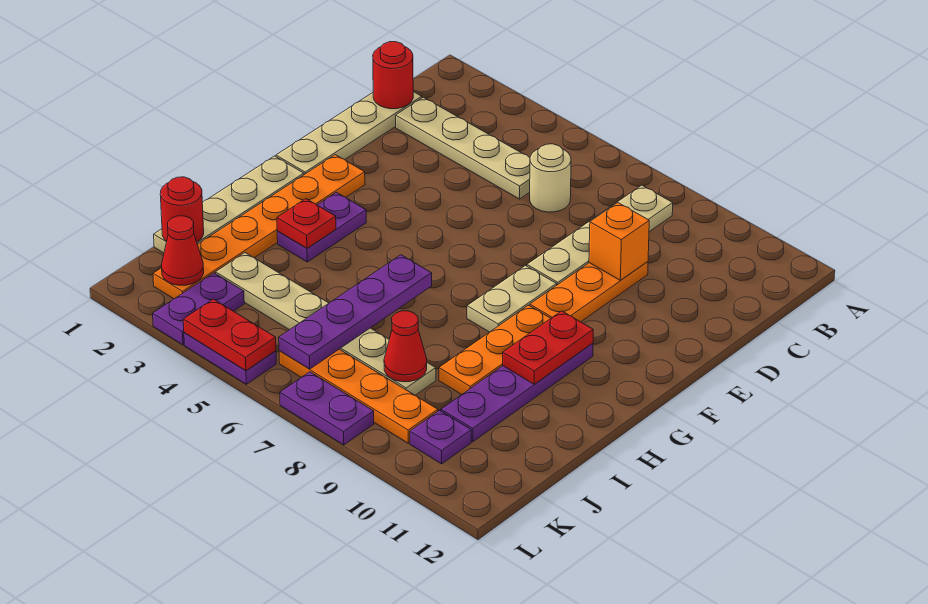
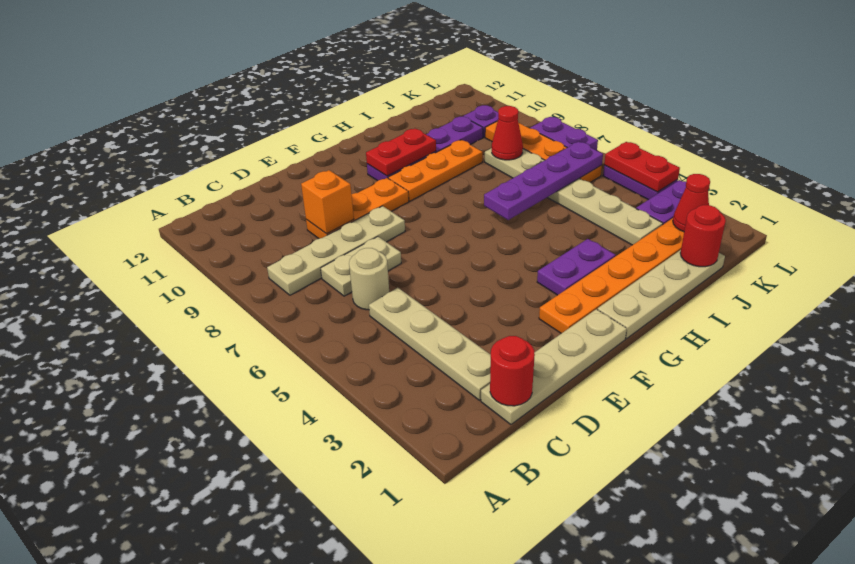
tan plate F8:G8 level 1 -> tan plate C7:D7 level 1
red plate H3 level 2 -> none

